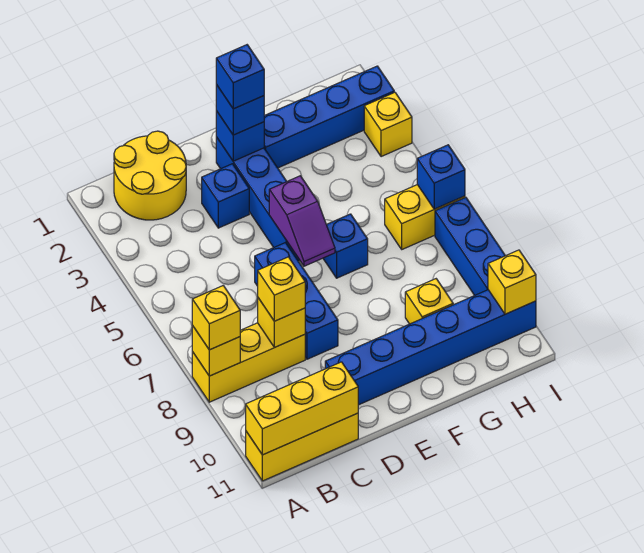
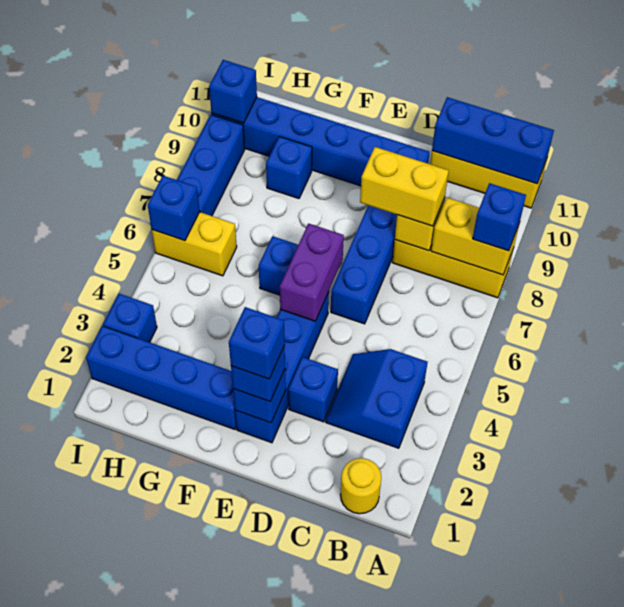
yellow brick A8 level 2 -> yellow brick A8:B8 level 2
yellow brick A8 level 3 -> blue brick A8 level 3
yellow brick A11:C11 level 2 -> blue brick A11:C11 level 2
yellow round brick B1:C2 level 1 -> yellow round brick B1 level 1
none -> blue slope B3:C4 level 1 top B
yellow brick C8 level 3 -> yellow brick C8:D8 level 3
purple slope E5:E6 level 2 top 5 -> purple brick E5:E6 level 2
yellow brick G9 level 1 -> blue brick G9 level 1
yellow brick I3 level 1 -> blue brick I3 level 1
yellow brick I10 level 2 -> blue brick I10 level 2

